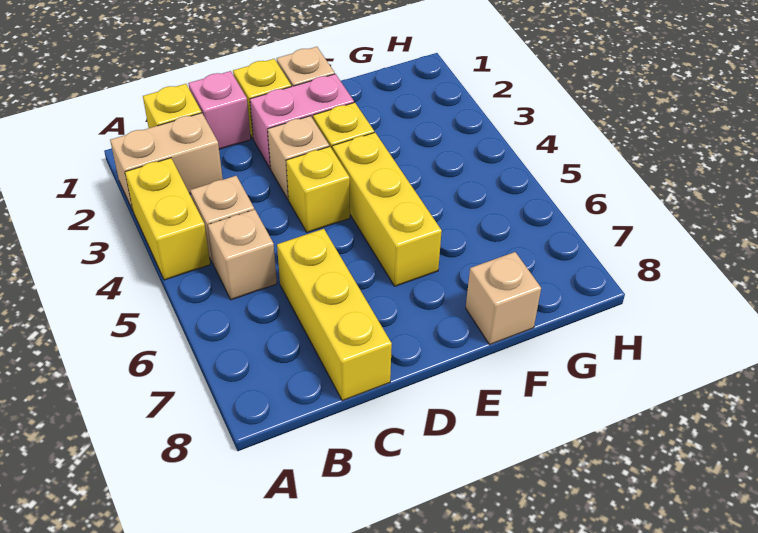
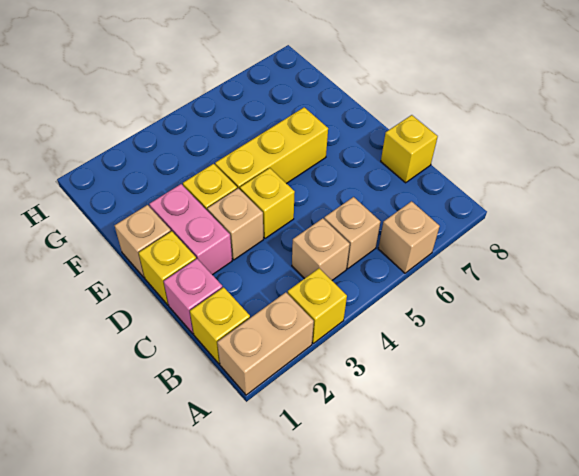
tan brick A2:B2 level 1 -> tan brick A1:A2 level 1
yellow brick A3:A4 level 1 -> yellow brick A3 level 1
yellow brick C6:C8 level 1 -> yellow brick C8 level 1
tan brick F8 level 1 -> tan brick A6 level 1

